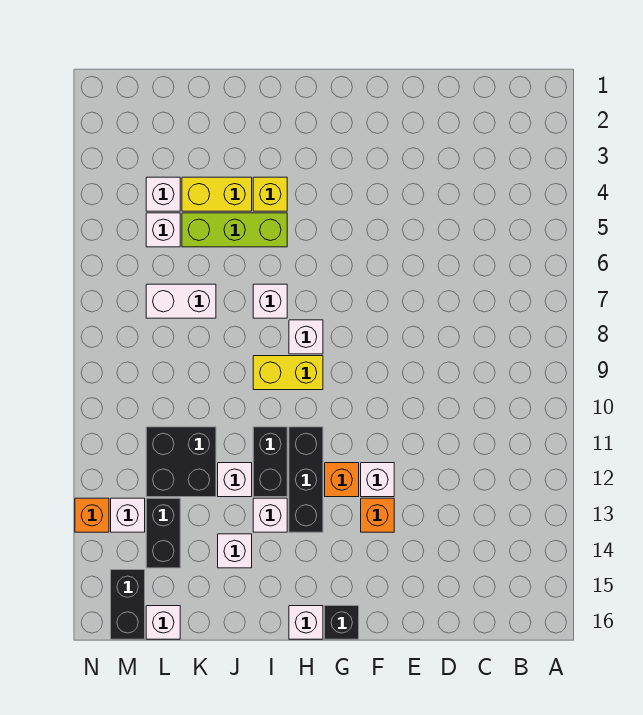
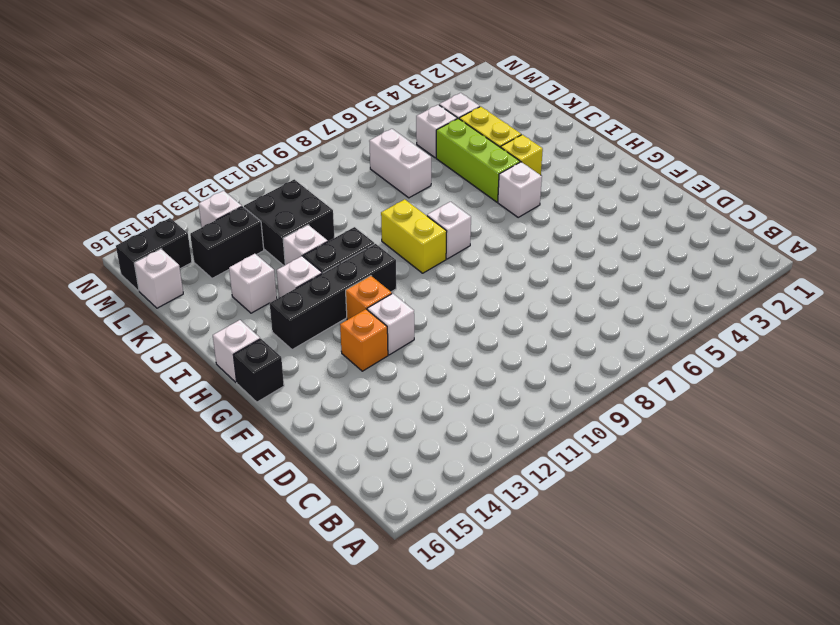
black brick H11:H13 level 1 -> black brick H11:H14 level 1
white brick I7 level 1 -> white brick H5 level 1
orange brick N13 level 1 -> none

